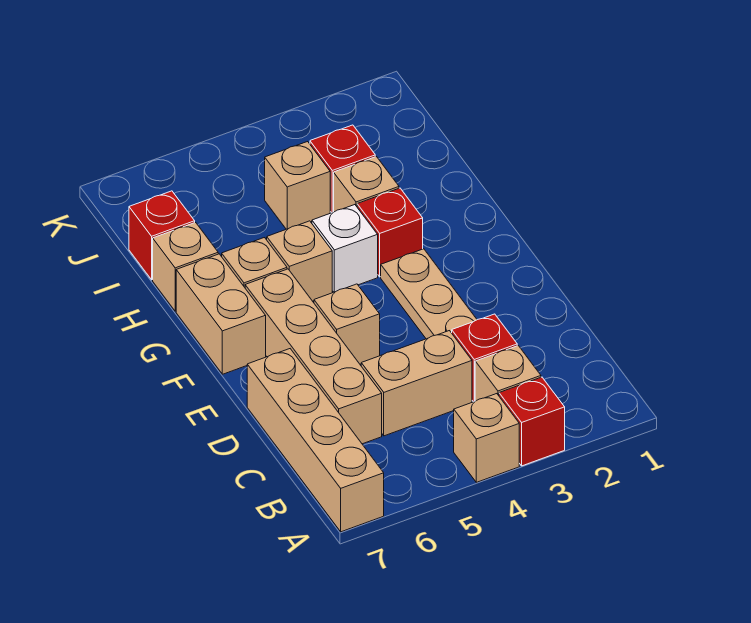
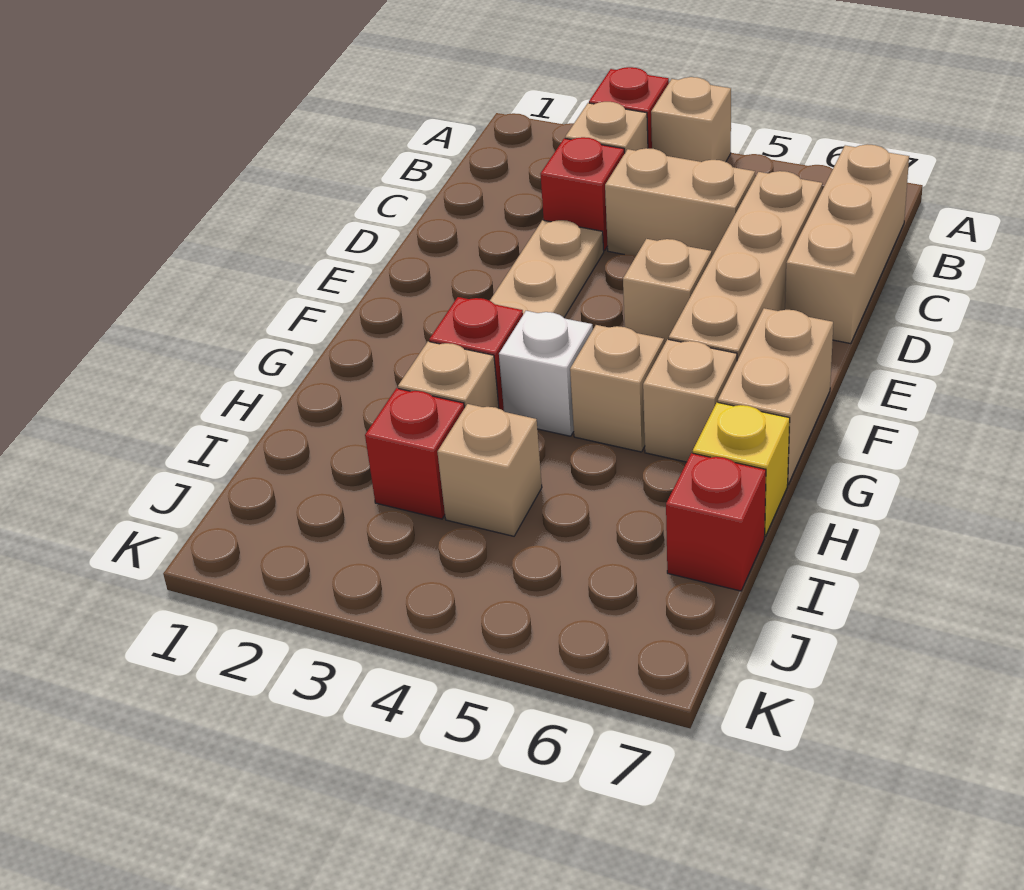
tan brick A7:D7 level 1 -> tan brick B7:D7 level 1
tan brick H7 level 1 -> yellow brick H7 level 1

